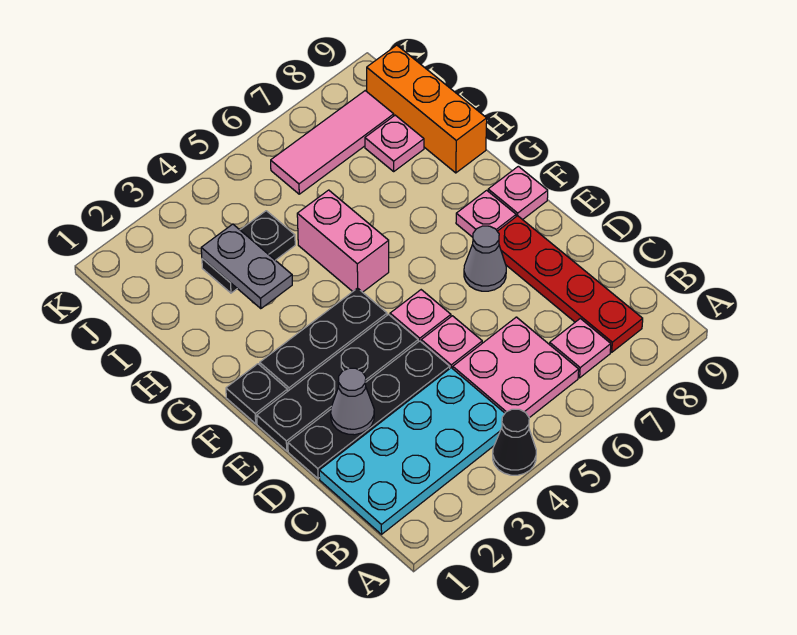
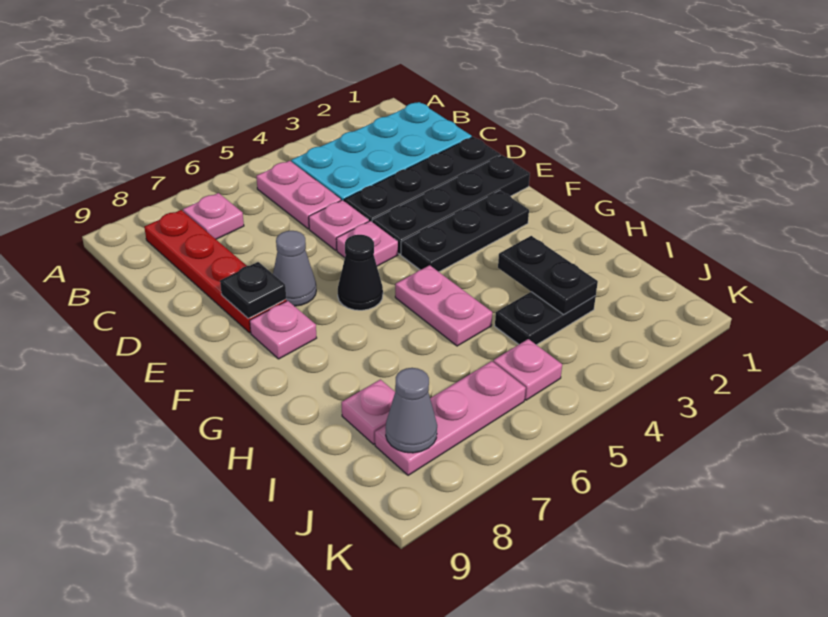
black cone A4 level 1 -> black cone F6 level 1
pink plate B5:C6 level 1 -> pink plate B5:C5 level 1
grey cone D2 level 2 -> grey cone J8 level 2
black plate F1 level 1 -> black plate E8 level 2
pink plate F9 level 1 -> pink plate J5 level 1
pink brick G5:H5 level 1 -> pink plate G5:H5 level 1
grey plate H3:I3 level 2 -> black plate H3:I3 level 2
orange brick H9:J9 level 1 -> none
pink tile J6:J8 level 1 -> pink plate J6:J8 level 1

